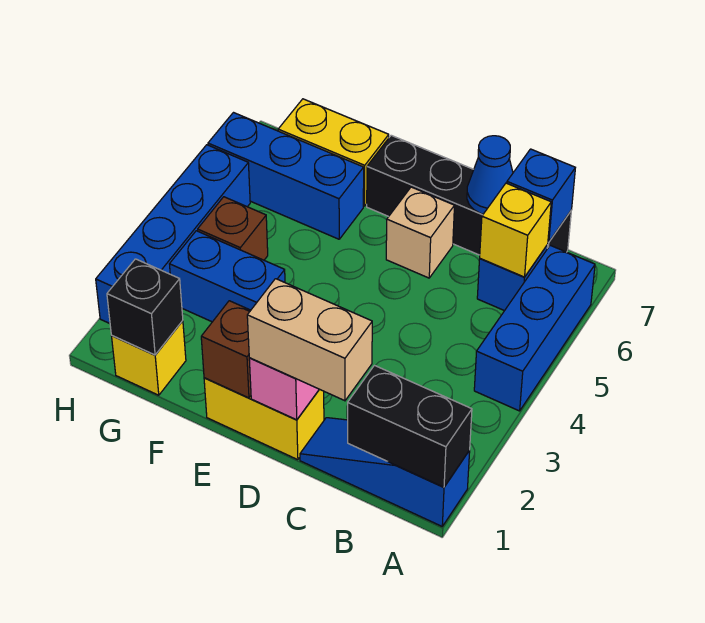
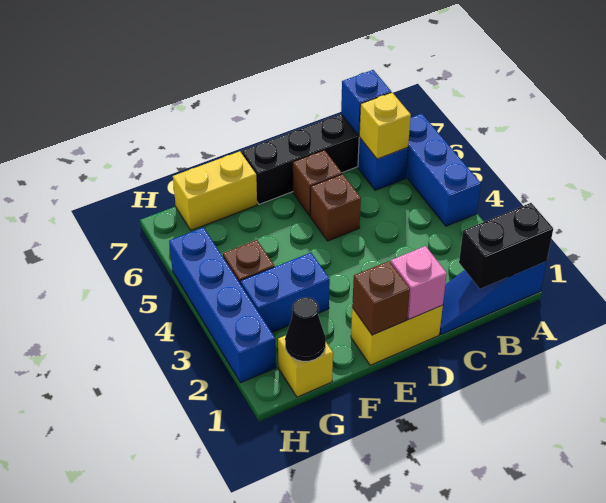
tan brick C1:D1 level 3 -> none
blue cone C7 level 2 -> none
none -> brown brick D5 level 1
tan brick D6 level 1 -> brown brick D6 level 1
blue brick F6:H6 level 1 -> none
black brick G1 level 2 -> black cone G1 level 2

